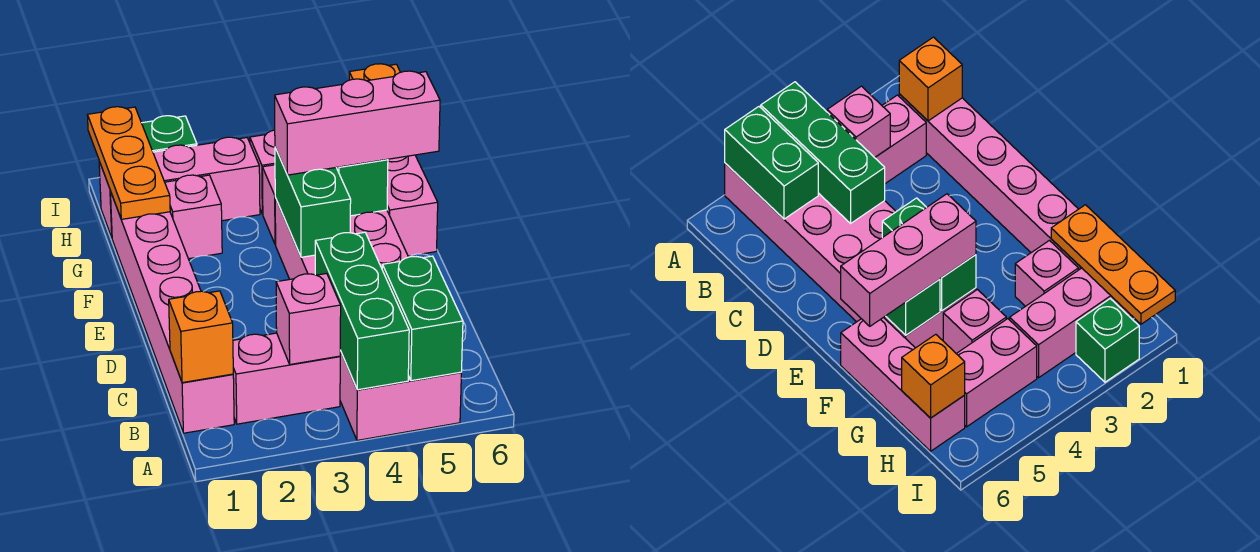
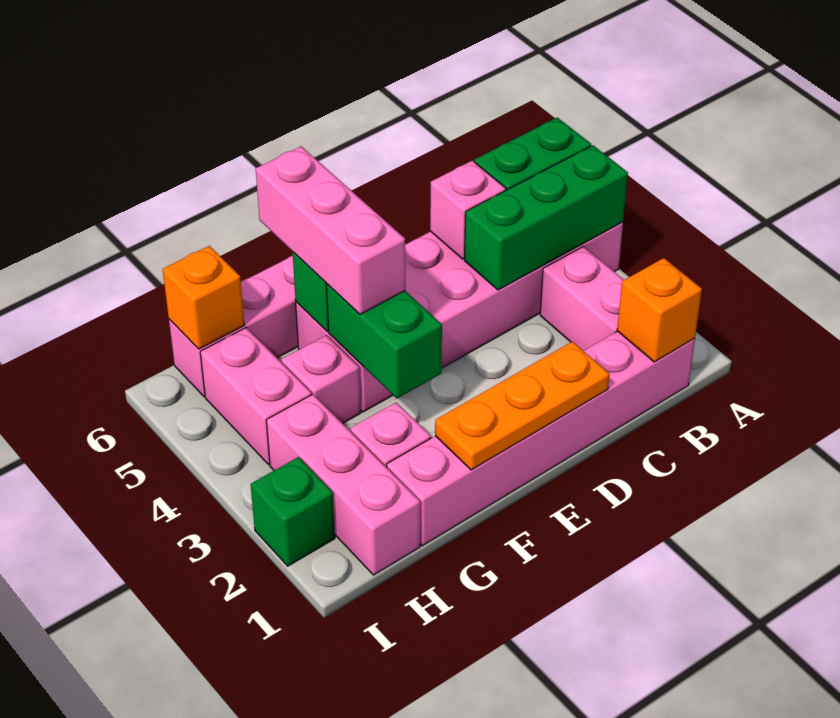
pink brick B3 level 2 -> pink brick C5 level 2
green brick E4:F4 level 2 -> green brick F3:F4 level 2
orange plate G1:I1 level 2 -> orange plate D1:F1 level 2

